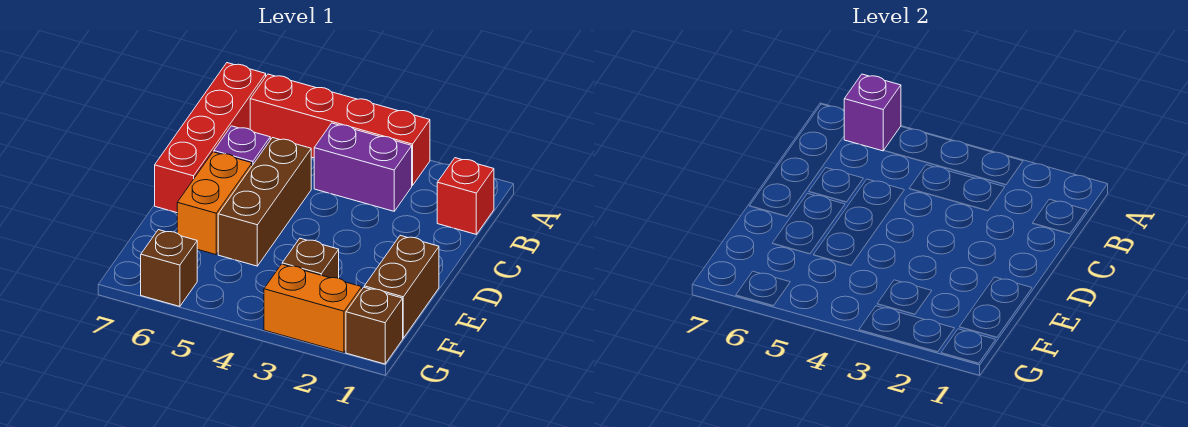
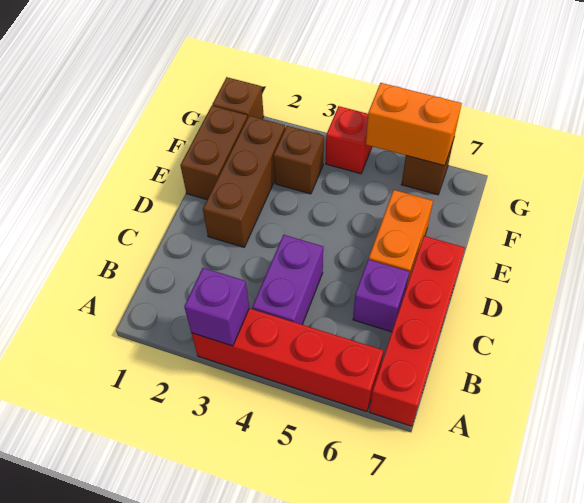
purple brick A6 level 2 -> purple brick A3 level 2
red brick B1 level 1 -> red brick G4 level 1
purple brick B3:B4 level 1 -> purple brick B4:C4 level 1
brown brick C5:E5 level 1 -> brown brick D2:F2 level 1
orange brick G2:G3 level 1 -> orange brick G5:G6 level 2

